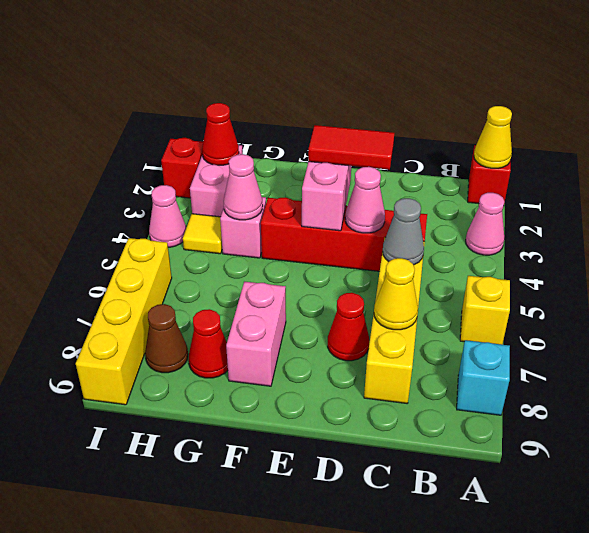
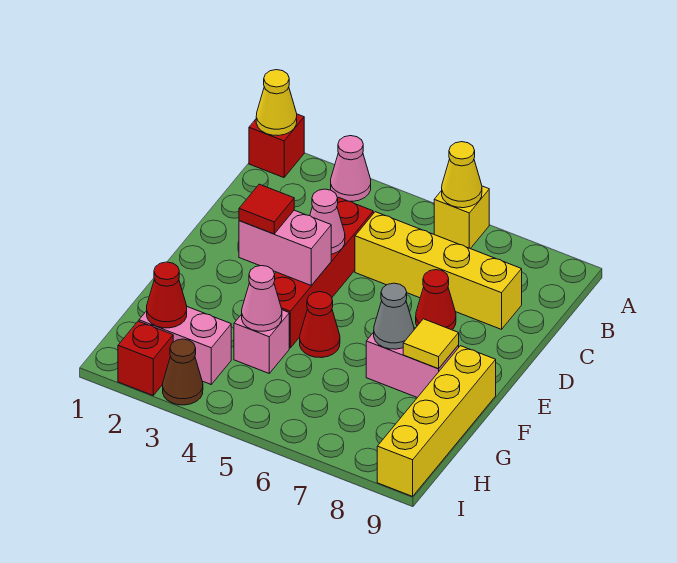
cyan brick A8 level 1 -> none
grey cone C5 level 2 -> grey cone F7 level 2
yellow cone C7 level 2 -> yellow cone A6 level 2
red tile D3:E3 level 3 -> red tile E3 level 3
red cone G8 level 1 -> red cone F5 level 1
yellow tile H4 level 1 -> yellow tile F8 level 2
brown cone H8 level 1 -> brown cone I3 level 1
pink cone I4 level 1 -> none
yellow brick I6:I9 level 1 -> yellow brick F9:I9 level 1

